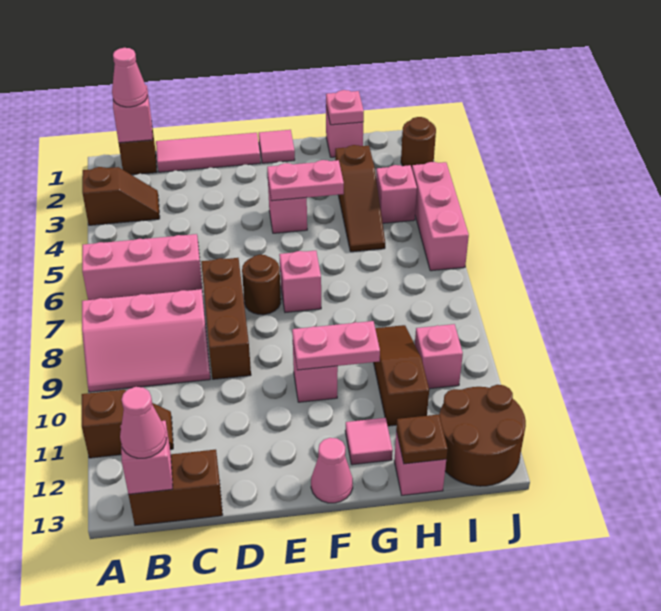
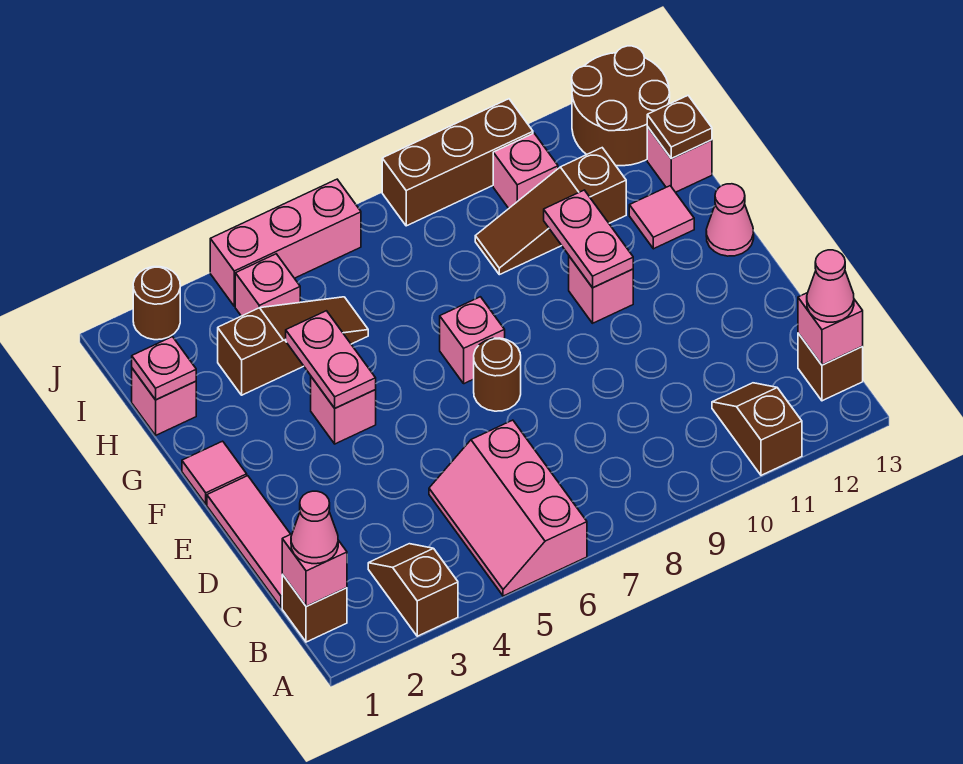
pink slope A8:C9 level 1 top 8 -> none
brown brick B13:C13 level 1 -> brown brick B13 level 1
brown brick D7:D9 level 1 -> brown brick J8:J10 level 1

